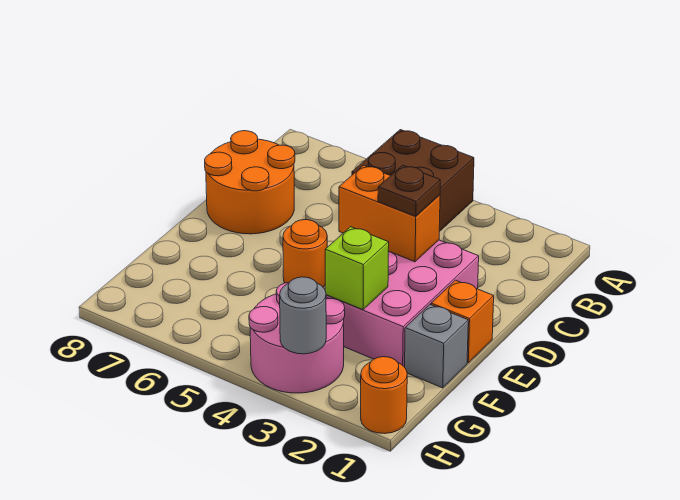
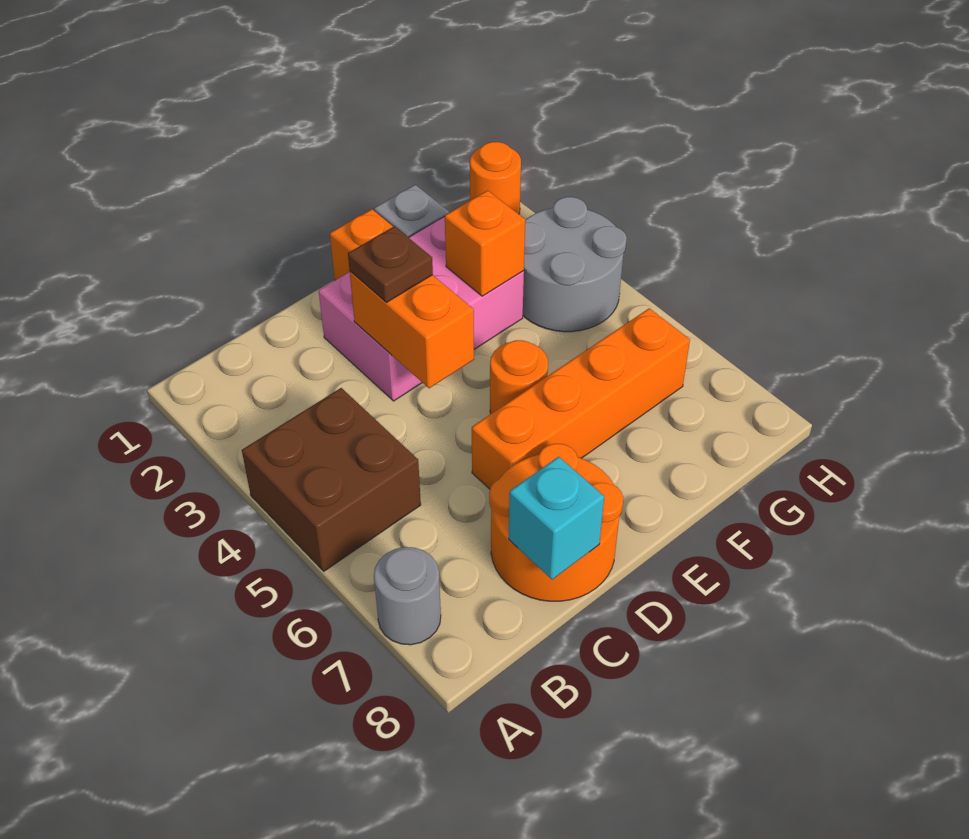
none -> cyan brick C8 level 2
none -> orange brick D6:G6 level 1
lime brick F3 level 2 -> orange brick F3 level 2
pink round brick G3:H4 level 1 -> grey round brick G3:H4 level 1
grey round brick H3 level 2 -> grey round brick A7 level 1

